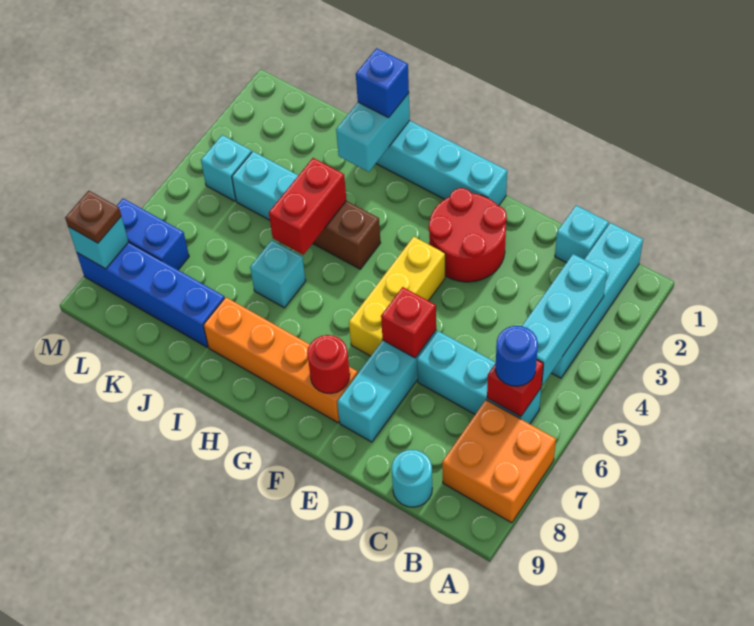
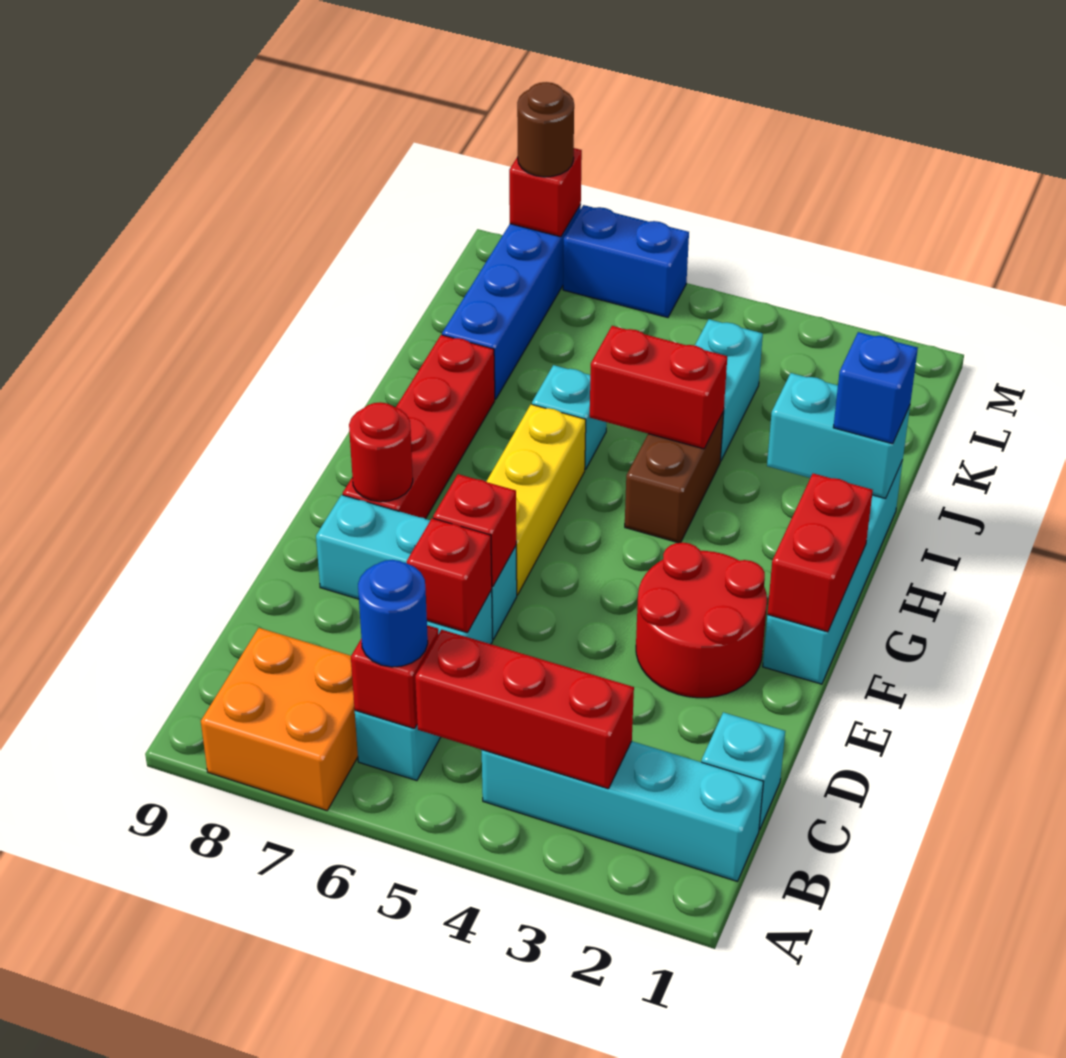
cyan brick B3:B5 level 2 -> red brick B3:B5 level 2
cyan round brick C9 level 1 -> none
none -> red brick D6 level 2
none -> red brick F1:G1 level 2
yellow brick F4:F6 level 1 -> yellow brick F6:H6 level 1
orange brick F8:I8 level 1 -> red brick F8:I8 level 1
cyan brick L4 level 1 -> none
blue brick L7:M7 level 1 -> blue brick M6:M7 level 1
cyan brick M8 level 2 -> red brick M8 level 2
brown plate M8 level 3 -> brown round brick M8 level 3

